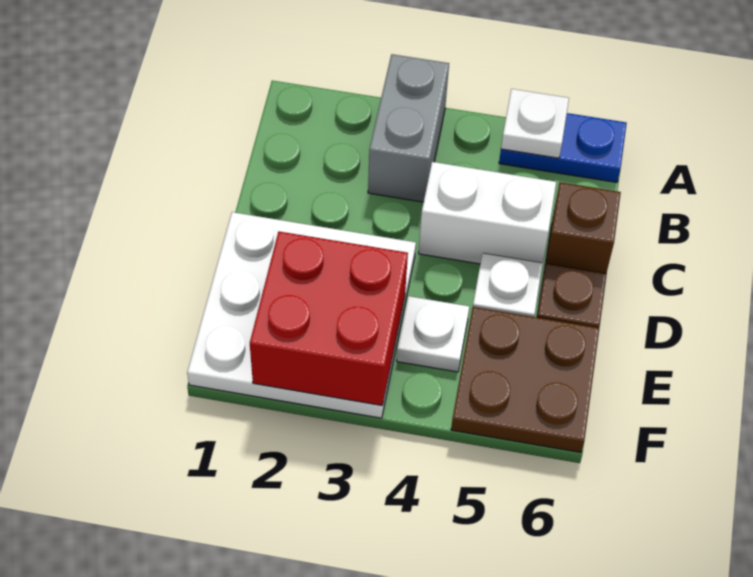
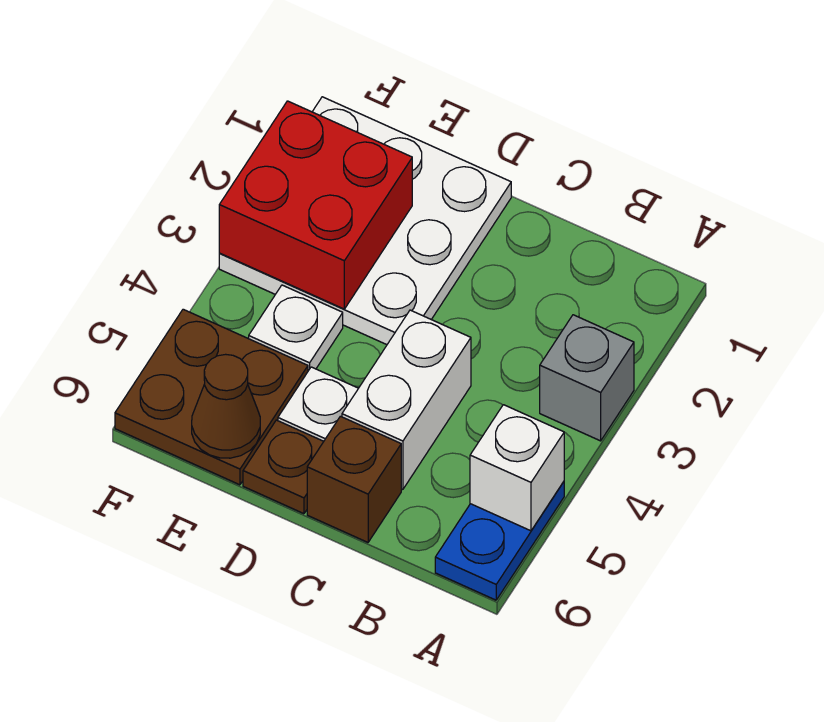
grey brick A3:B3 level 1 -> grey brick A3 level 1
white plate A5 level 2 -> white brick A5 level 2
none -> brown cone E6 level 2

